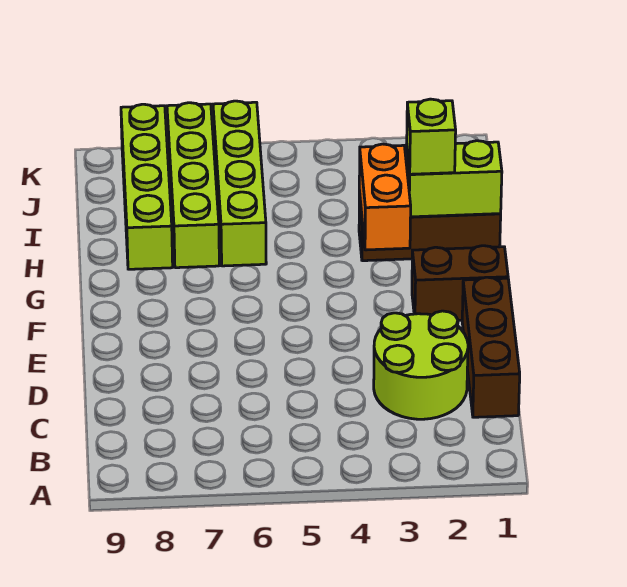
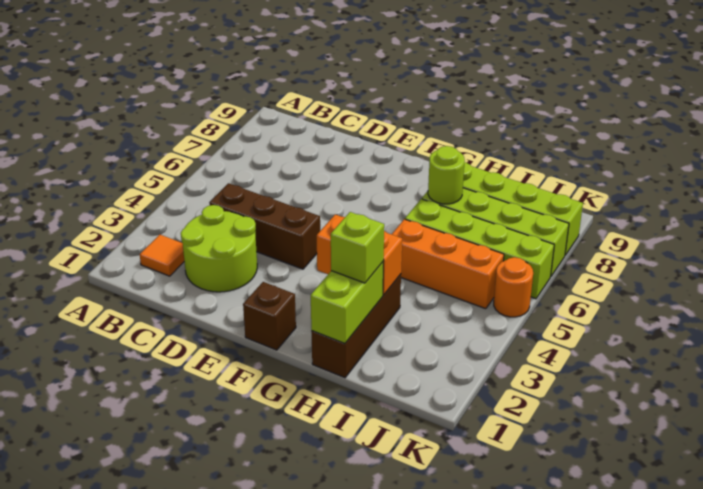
none -> orange tile B2 level 1
brown brick C1:E1 level 1 -> brown brick C4:E4 level 1
brown brick F1:F2 level 1 -> brown brick F1 level 1
none -> orange brick H5:J5 level 1
none -> lime round brick H7 level 2
none -> orange round brick K5 level 1

